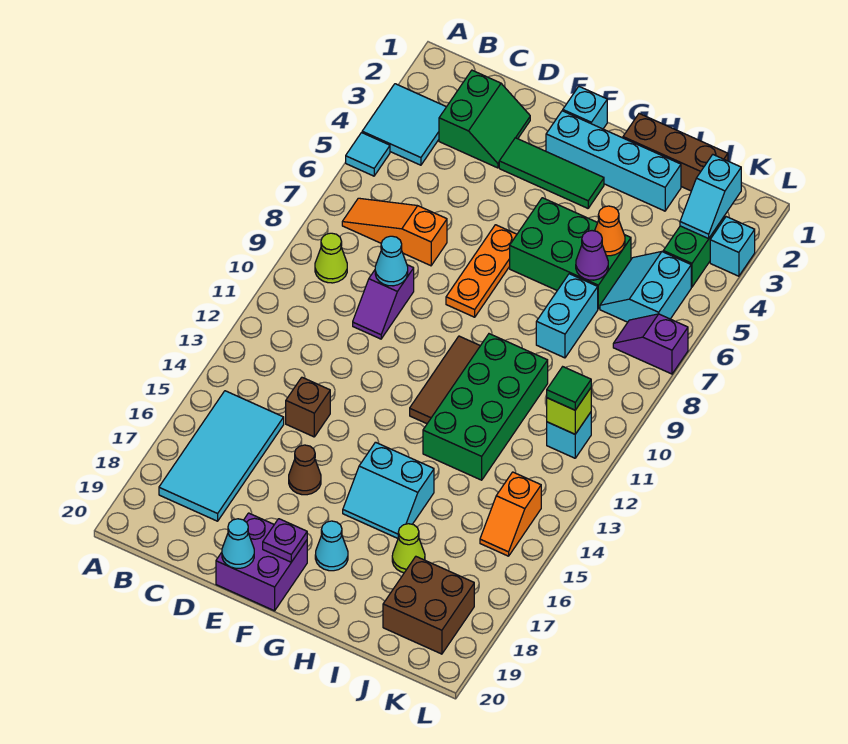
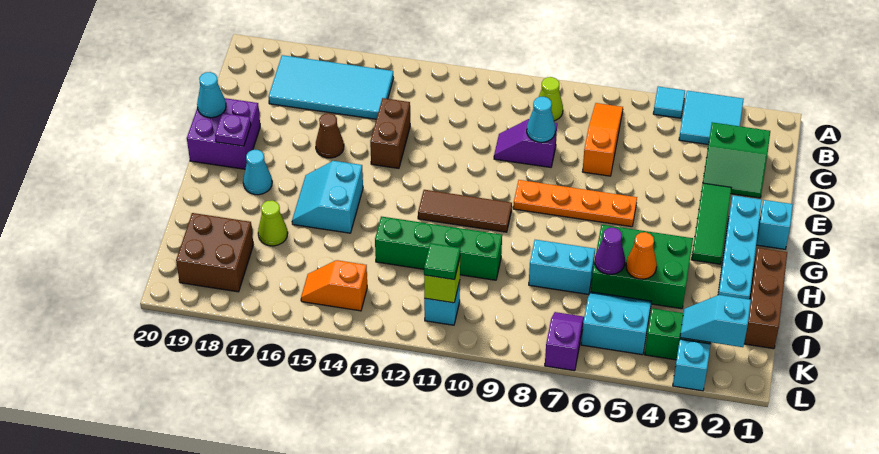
brown brick D14 level 1 -> brown brick D14:E14 level 1
orange plate F6:F8 level 1 -> orange plate F6:F9 level 1
green brick G5:I6 level 1 -> green brick H4:I6 level 1
green brick H10:I13 level 1 -> green brick I10:I13 level 1

